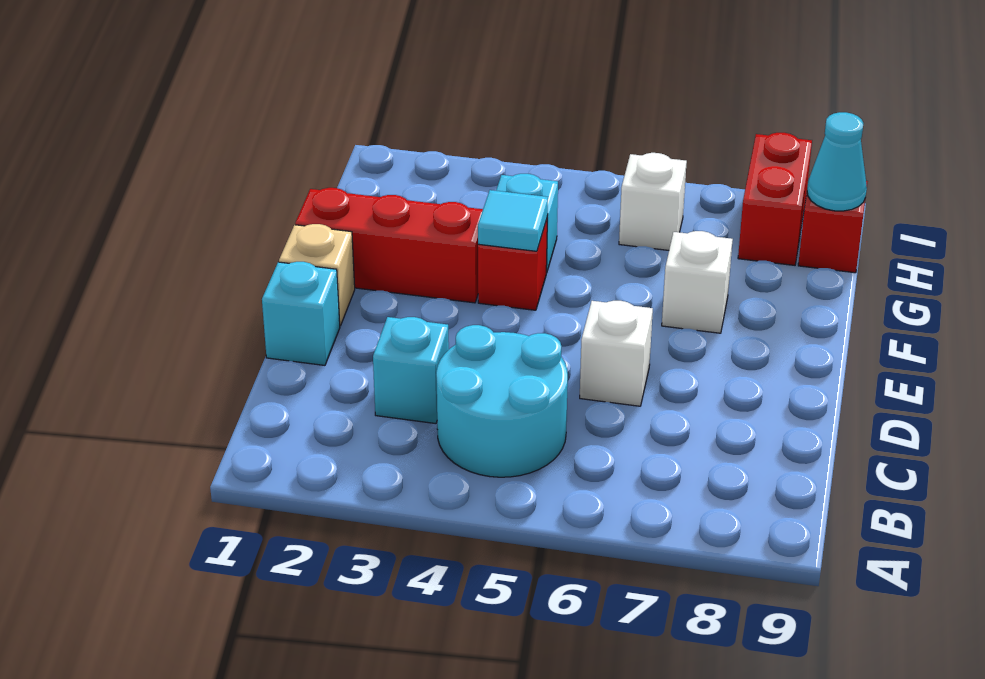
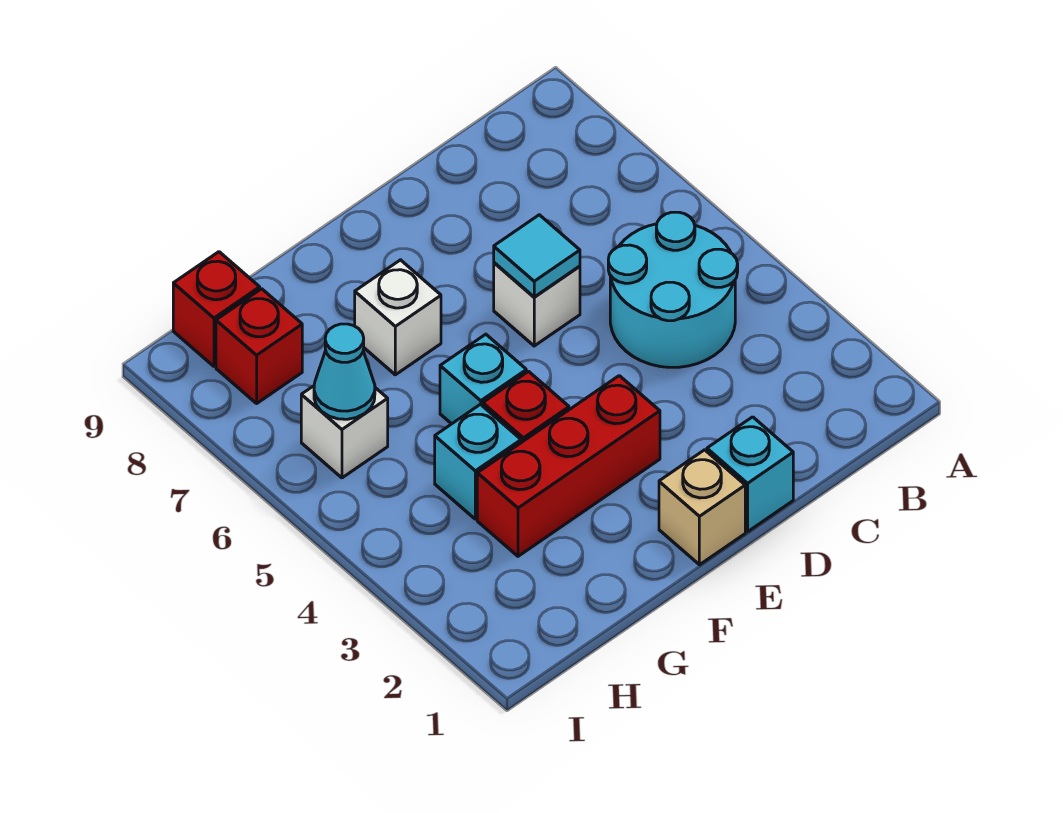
cyan brick C3 level 1 -> cyan brick F5 level 1
red brick F1:F3 level 1 -> red brick E3:G3 level 1
cyan tile F4 level 2 -> cyan tile D6 level 2
red brick H8:I8 level 1 -> red brick H8 level 1
cyan cone H9 level 2 -> cyan cone H6 level 2

